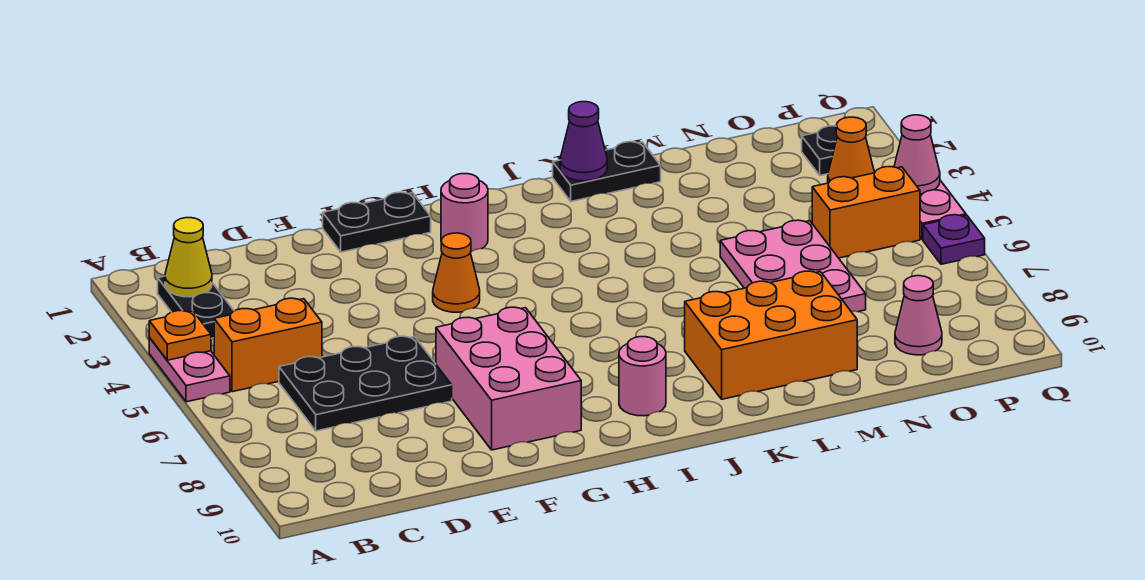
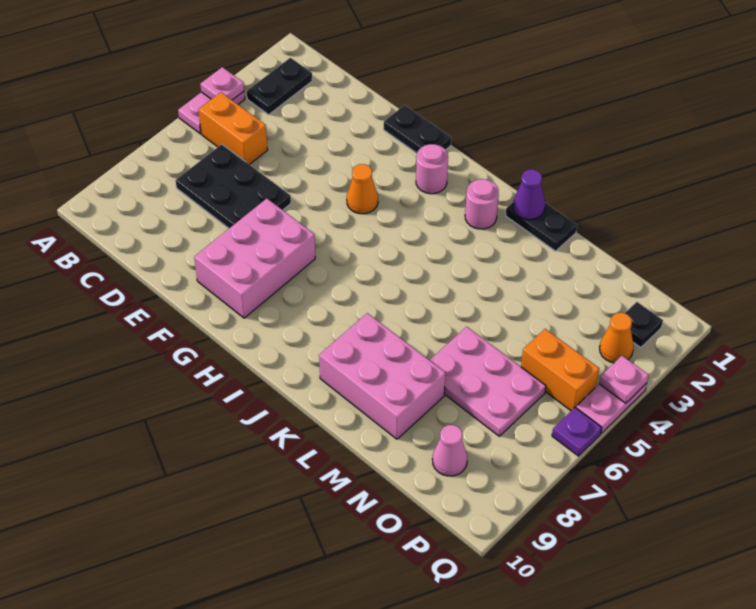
orange plate A4 level 2 -> pink plate A4 level 2
yellow cone B2 level 2 -> none
pink round brick I9 level 1 -> pink round brick J2 level 1
orange brick K8:M9 level 1 -> pink brick K8:M9 level 1
pink plate M5:N7 level 1 -> pink plate M6:O7 level 1
pink cone Q4 level 2 -> pink plate Q4 level 2

